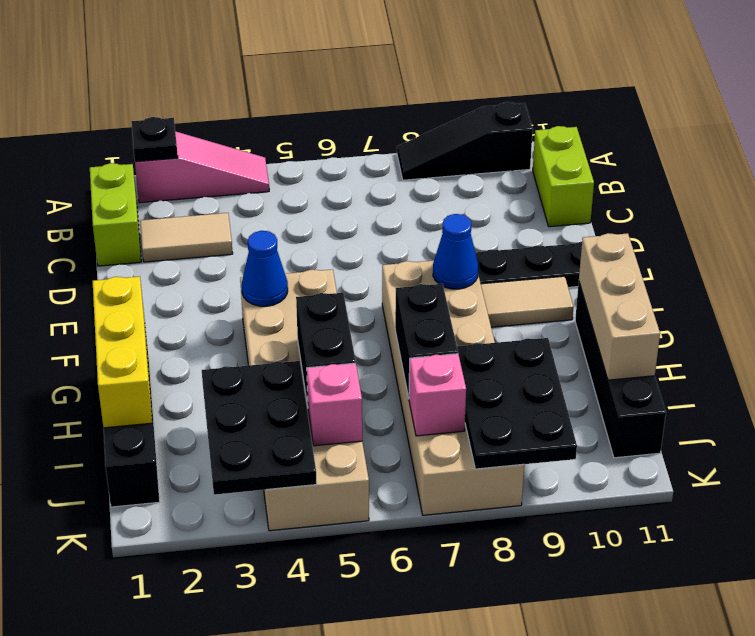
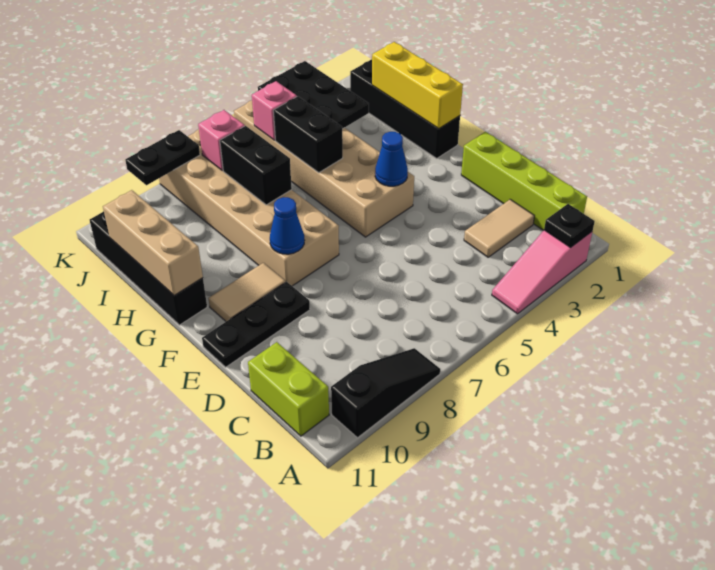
lime brick B1:C1 level 1 -> lime brick B1:E1 level 1
black plate I8:K9 level 2 -> black plate K8:K9 level 2

